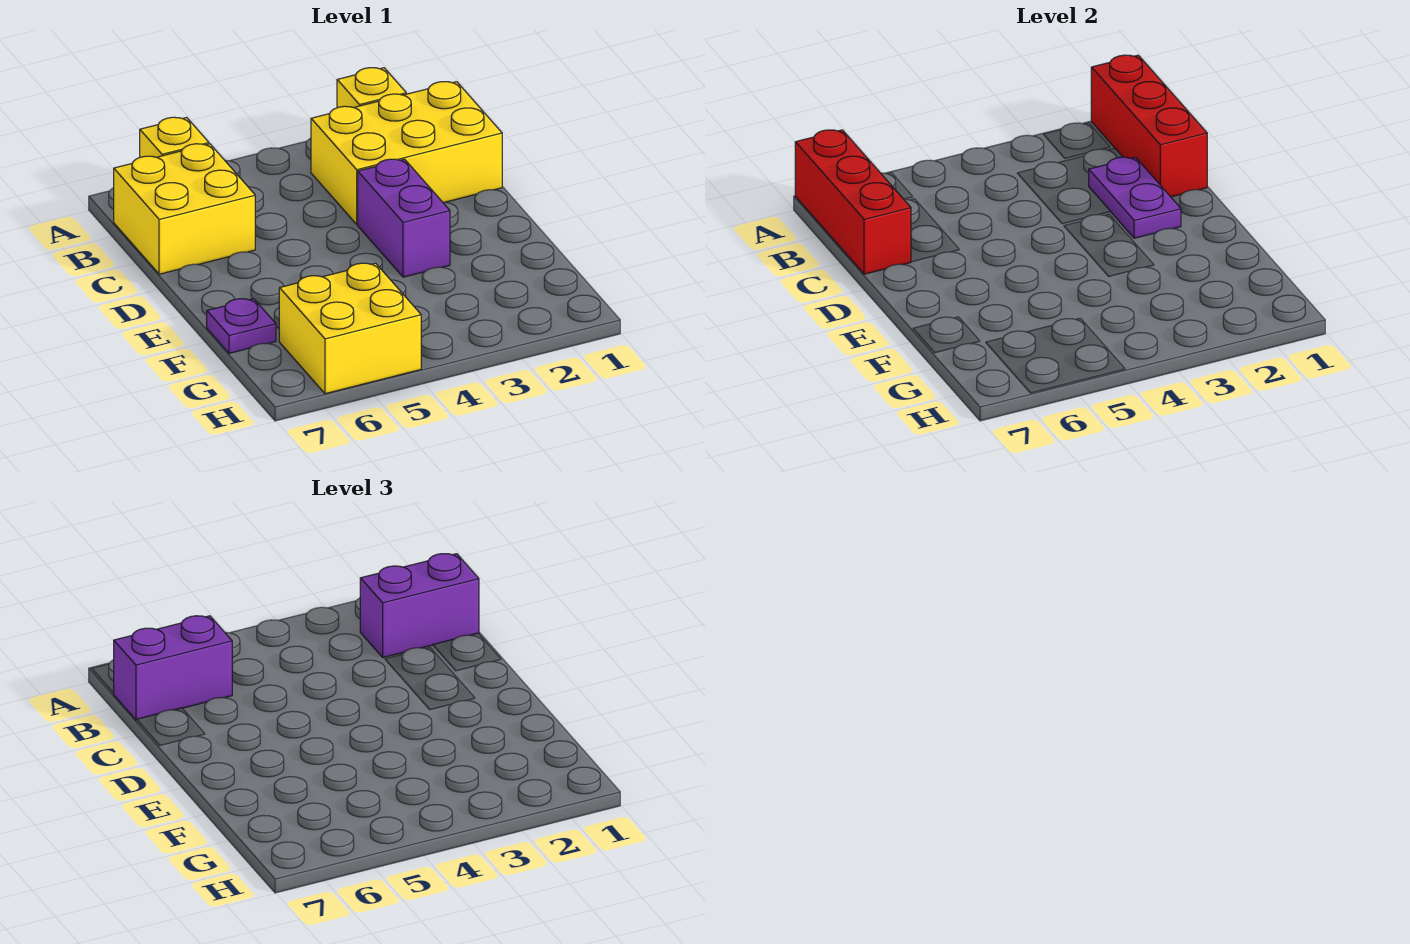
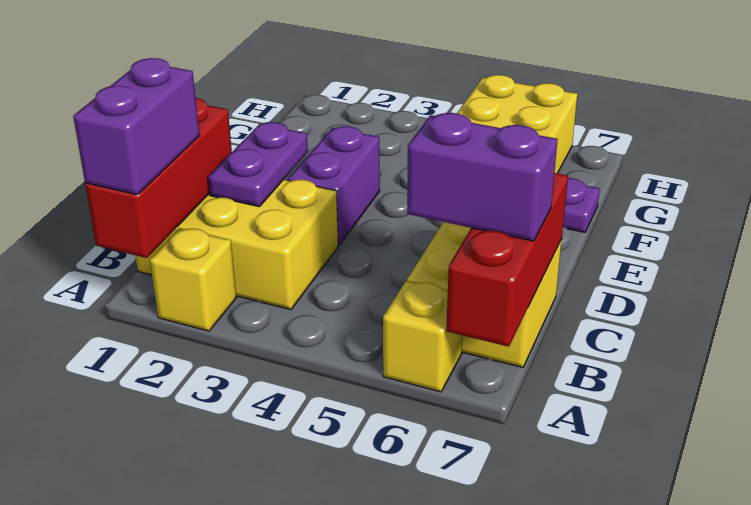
purple brick B1:B2 level 3 -> purple brick A1:B1 level 3

